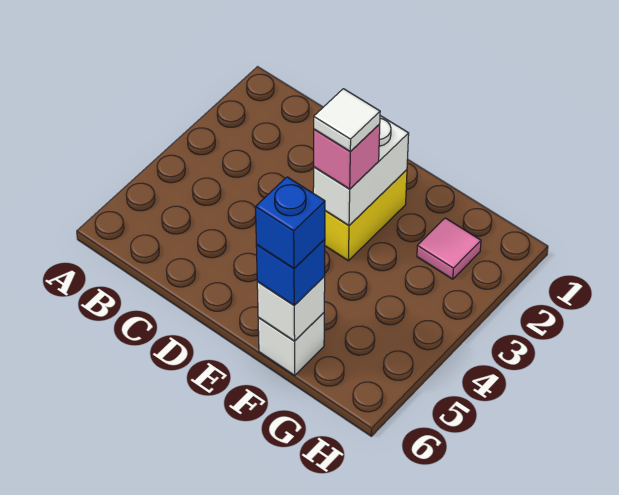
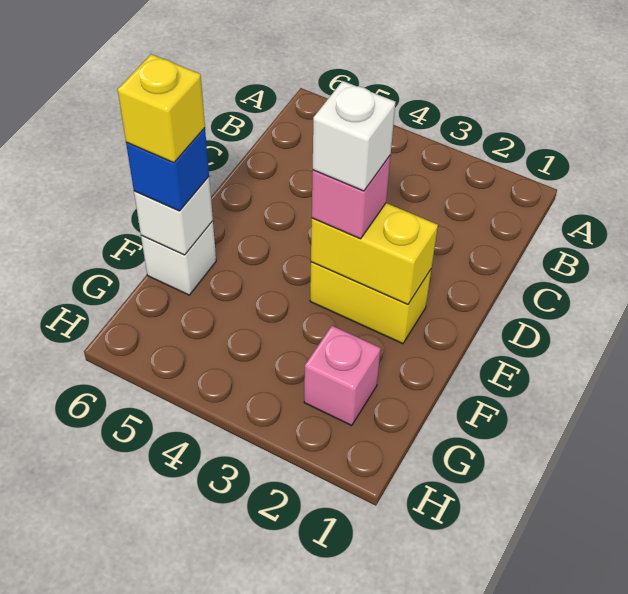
white brick E2:E3 level 2 -> yellow brick E2:E3 level 2
white tile E3 level 4 -> white brick E3 level 4
blue brick F6 level 4 -> yellow brick F6 level 4
pink tile G2 level 1 -> pink brick G2 level 1

